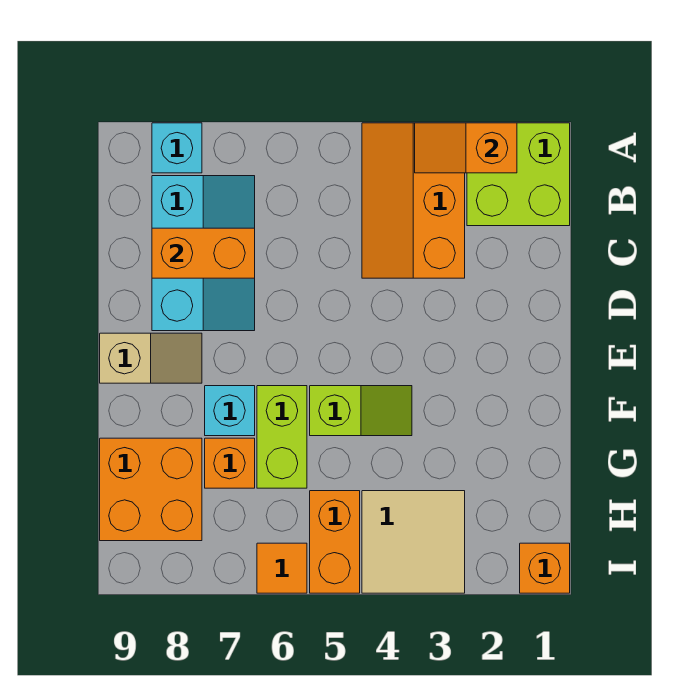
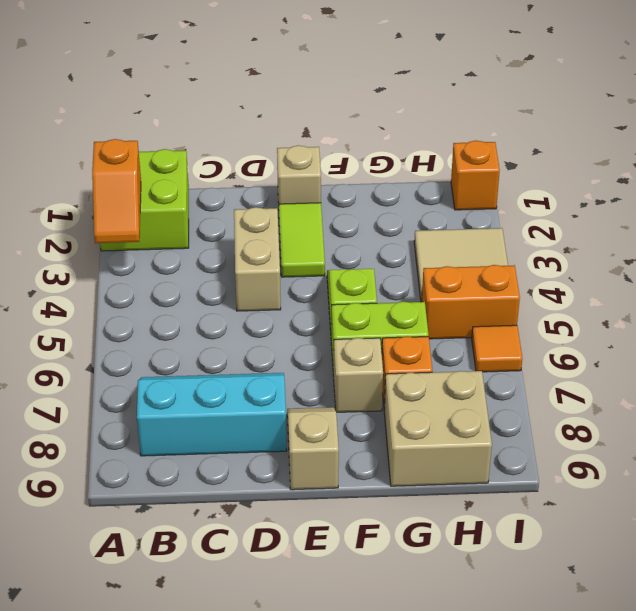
orange slope A3:C4 level 1 top 3 -> none
cyan brick A8 level 1 -> none
orange brick C7:C8 level 2 -> none
none -> tan brick D3:D4 level 1
none -> tan brick E1 level 1
none -> lime tile E2:E3 level 1
cyan brick F7 level 1 -> tan brick F7 level 1
orange brick G8:H9 level 1 -> tan brick G8:H9 level 1

